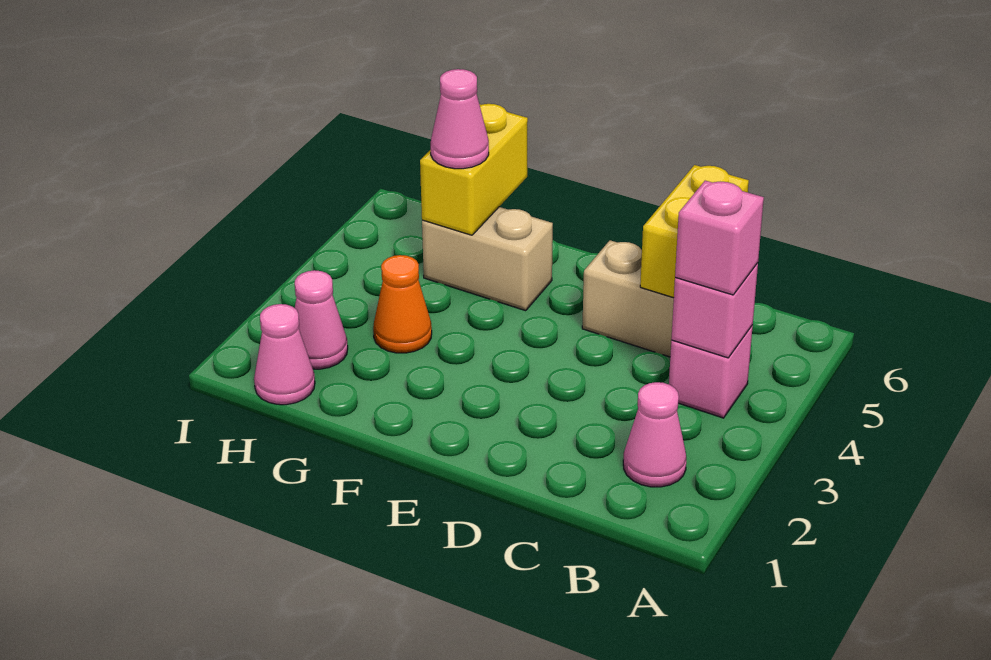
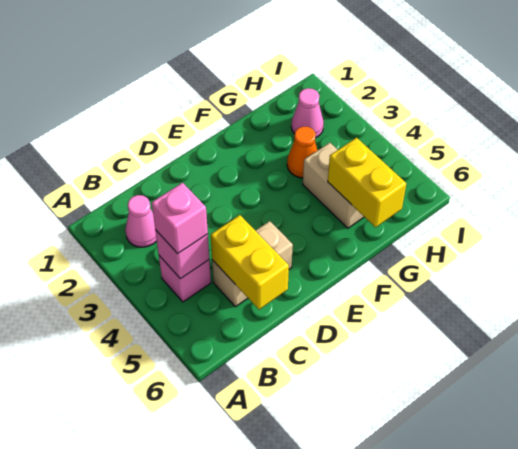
tan brick F5:G5 level 1 -> tan brick G4:G5 level 1
pink cone G5 level 3 -> none
pink cone H1 level 1 -> none

